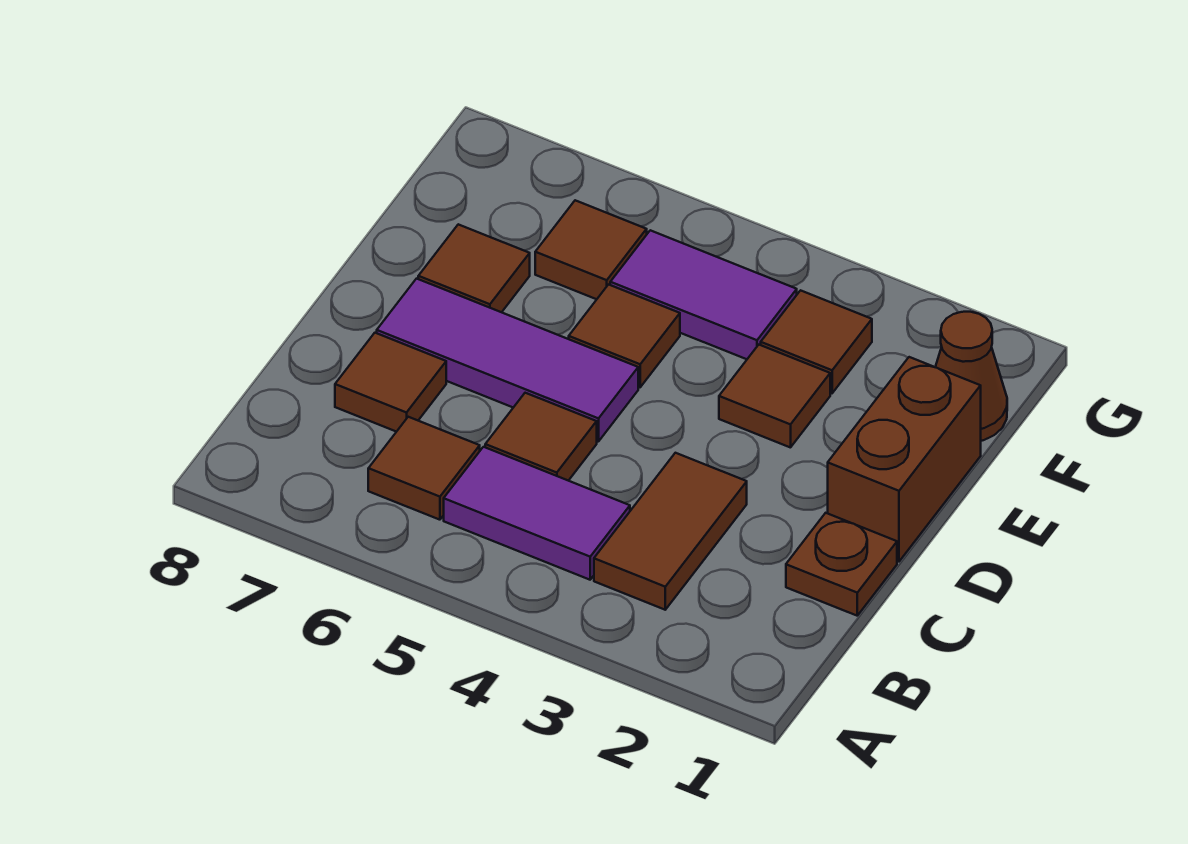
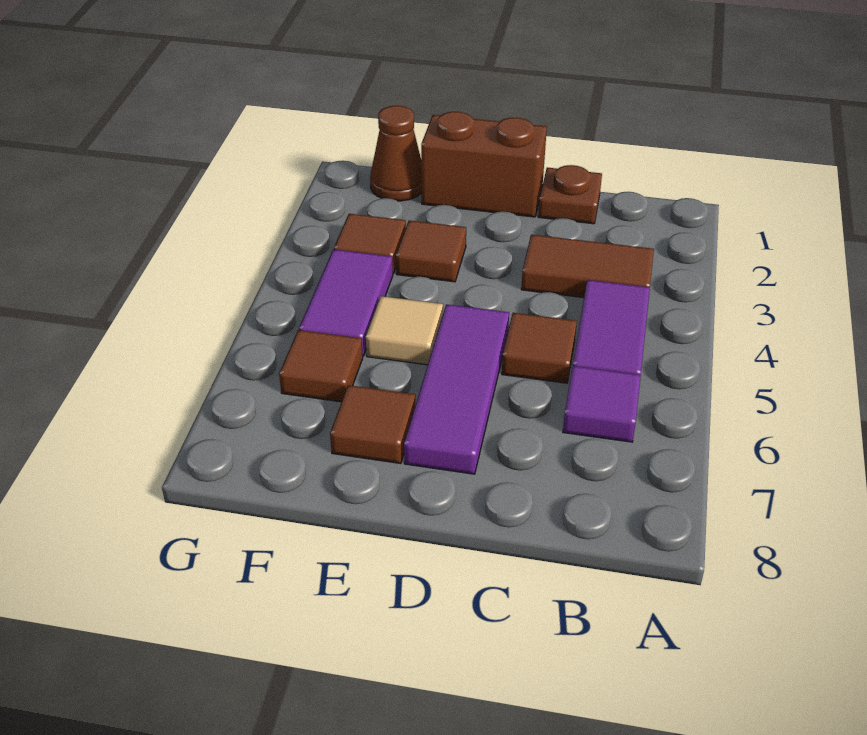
brown tile B6 level 1 -> purple tile B6 level 1
brown tile C7 level 1 -> none
brown tile E5 level 1 -> tan tile E5 level 1

